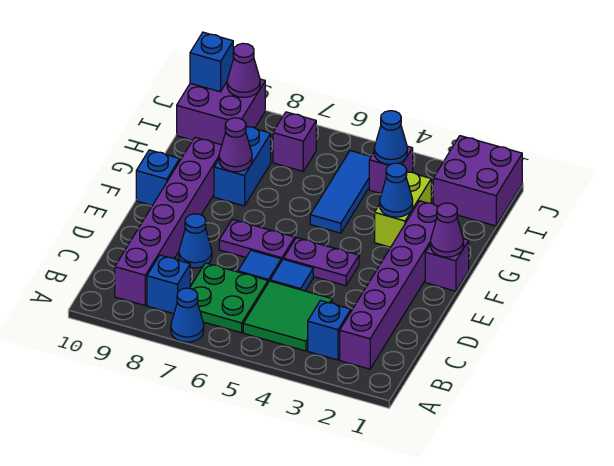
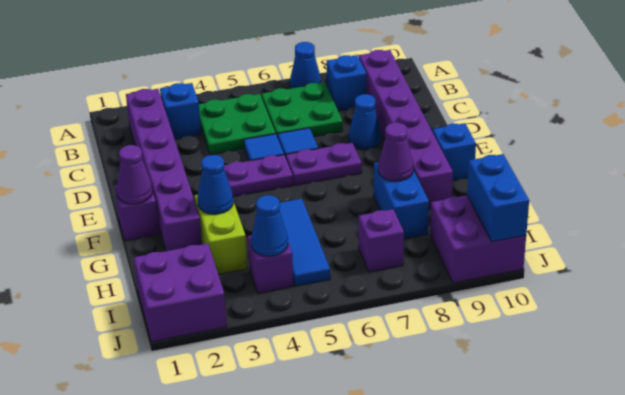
green tile B4:C5 level 1 -> green plate B4:C5 level 1
purple cone J9 level 2 -> none
blue brick J10 level 2 -> blue brick I10:J10 level 2

